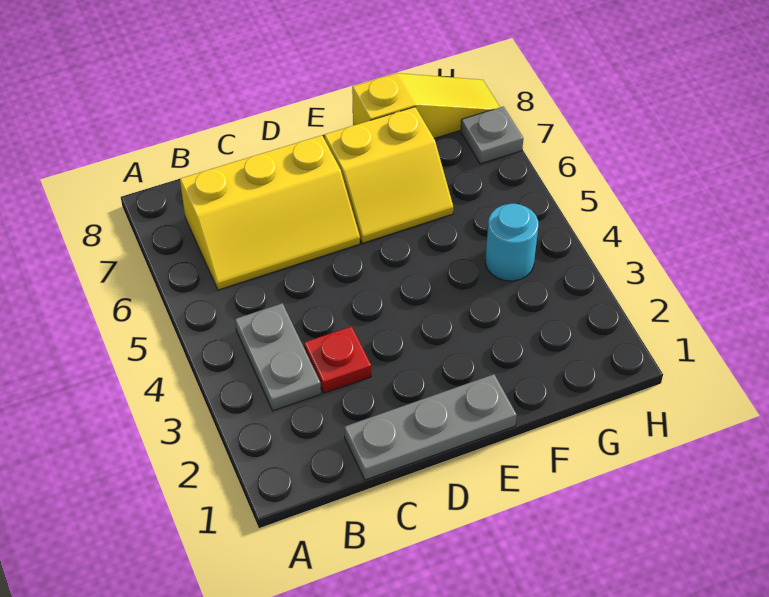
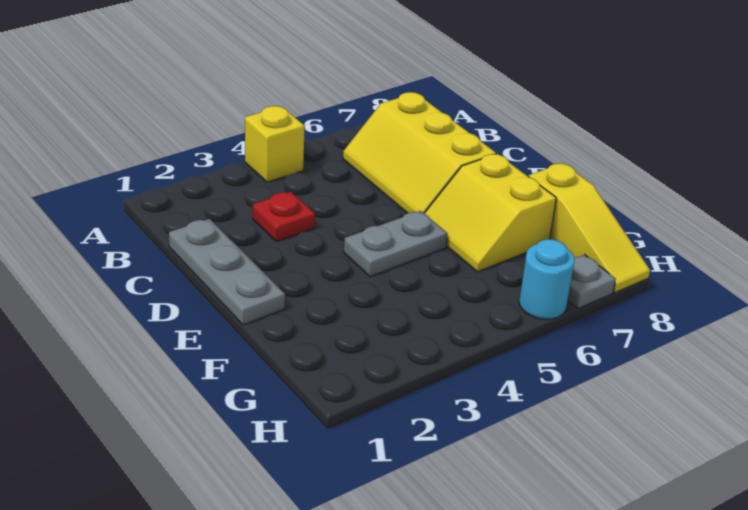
none -> yellow brick A4 level 1
grey plate B3:B4 level 1 -> grey plate E4:E5 level 1
cyan round brick G4 level 1 -> cyan round brick H6 level 1

